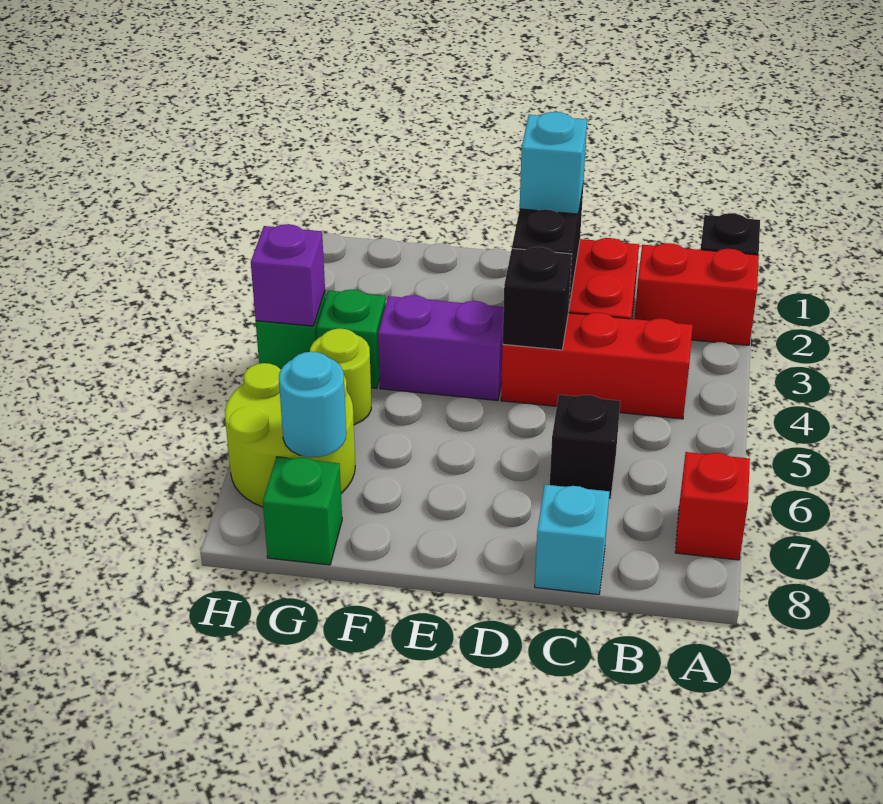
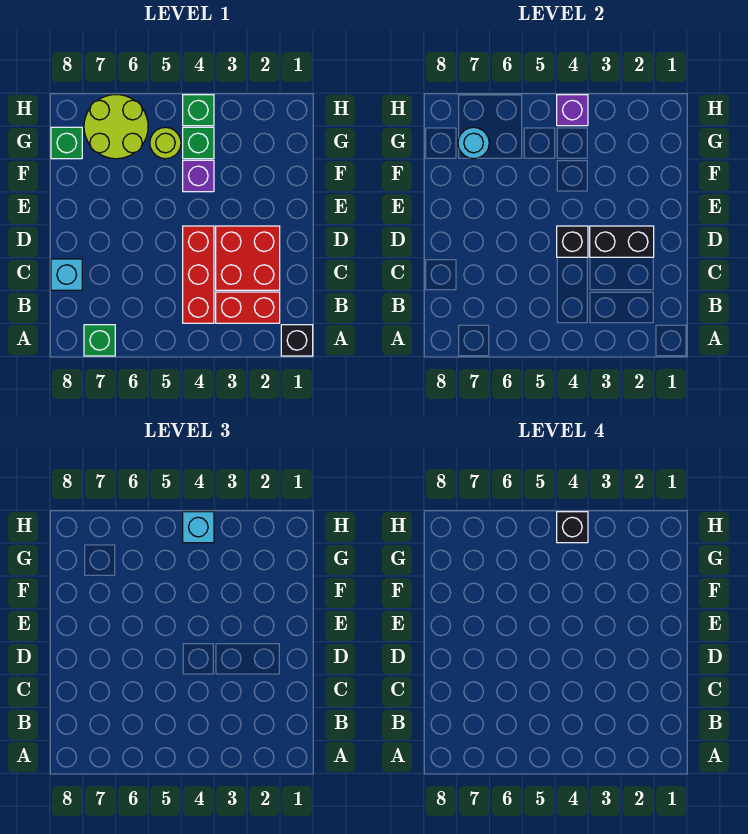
red brick A2:B2 level 1 -> red brick B2:B3 level 1
red brick A7 level 1 -> green brick A7 level 1
black brick C6 level 1 -> black brick H4 level 4
cyan brick D2 level 3 -> cyan brick H4 level 3
purple brick E4:F4 level 1 -> purple brick F4 level 1

